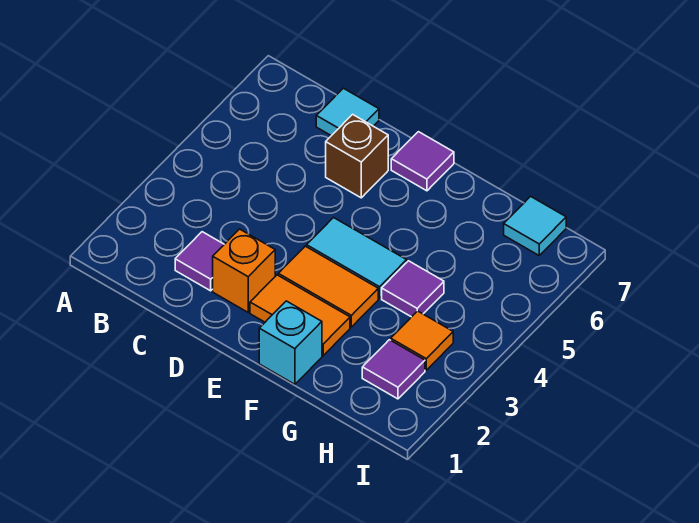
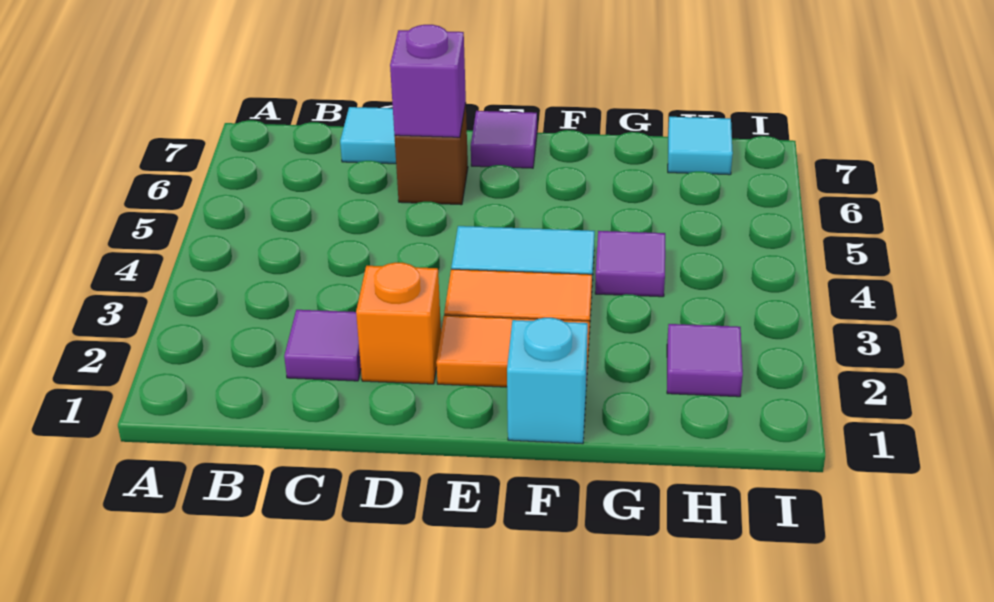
none -> purple brick D6 level 2
orange tile H3 level 1 -> none

